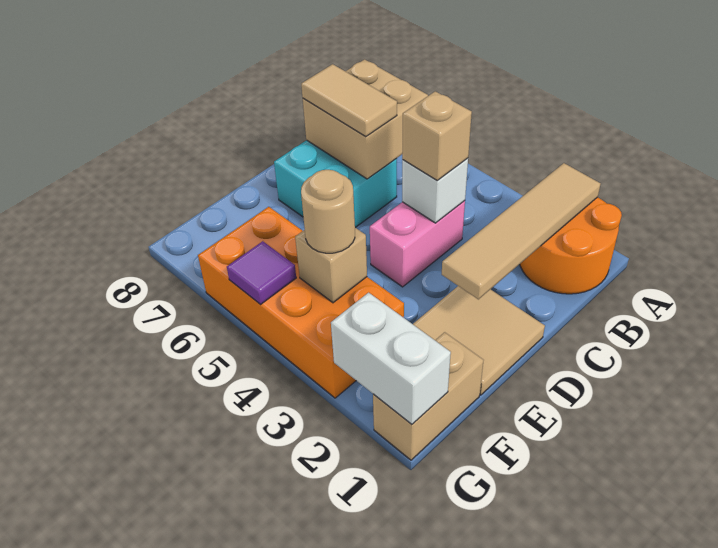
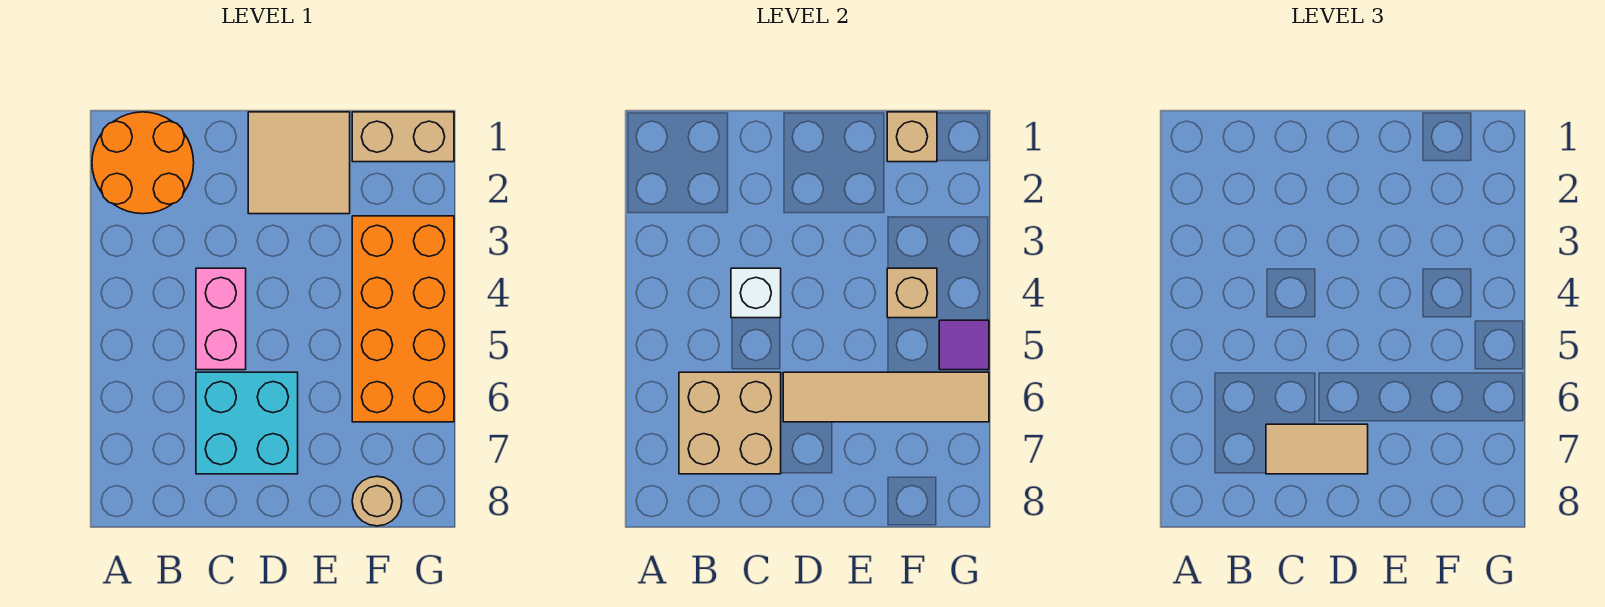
tan tile A2:D2 level 2 -> tan tile D6:G6 level 2
pink brick C4:D4 level 1 -> pink brick C4:C5 level 1
tan brick C4 level 3 -> tan brick F1 level 2
tan tile C6:C7 level 3 -> tan tile C7:D7 level 3
tan round brick F4 level 3 -> tan round brick F8 level 1
white brick G1:G2 level 2 -> none

